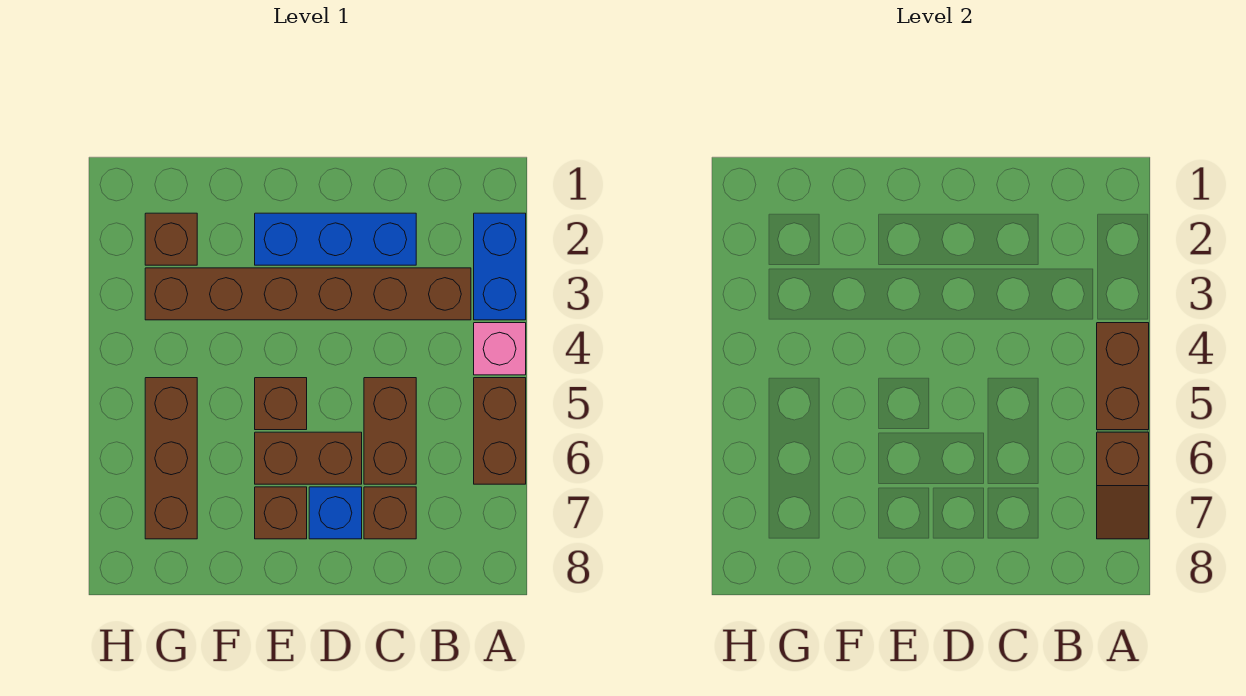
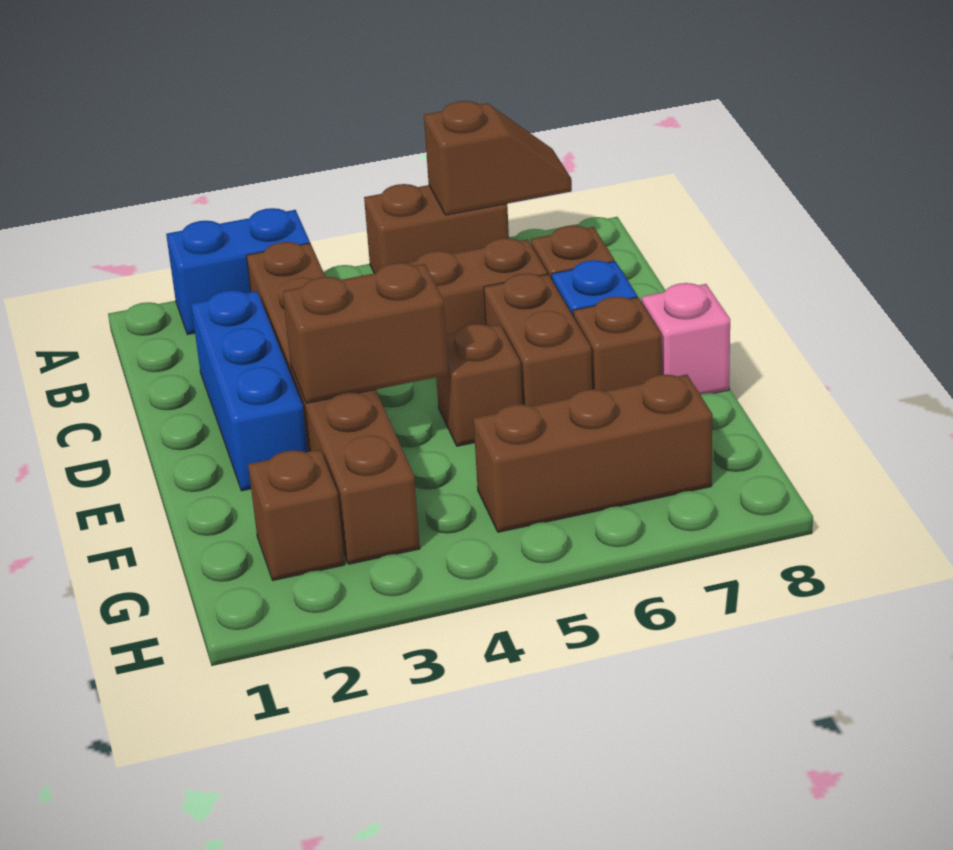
pink brick A4 level 1 -> pink brick E8 level 1
brown brick A4:A5 level 2 -> brown brick E3:E4 level 2

